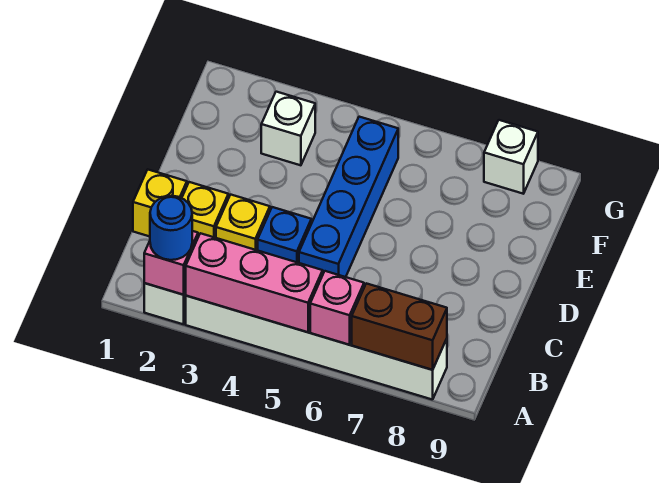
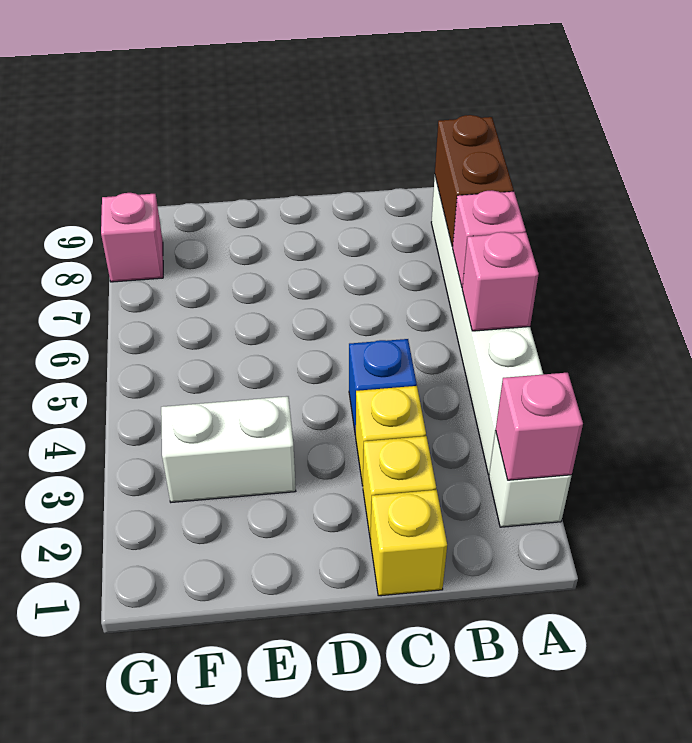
blue round brick A2 level 3 -> none
pink brick A3:A5 level 2 -> pink brick A5 level 2
blue brick C5:F5 level 1 -> none
white brick F3 level 1 -> white brick E3:F3 level 1
white brick G8 level 1 -> pink brick G8 level 1

